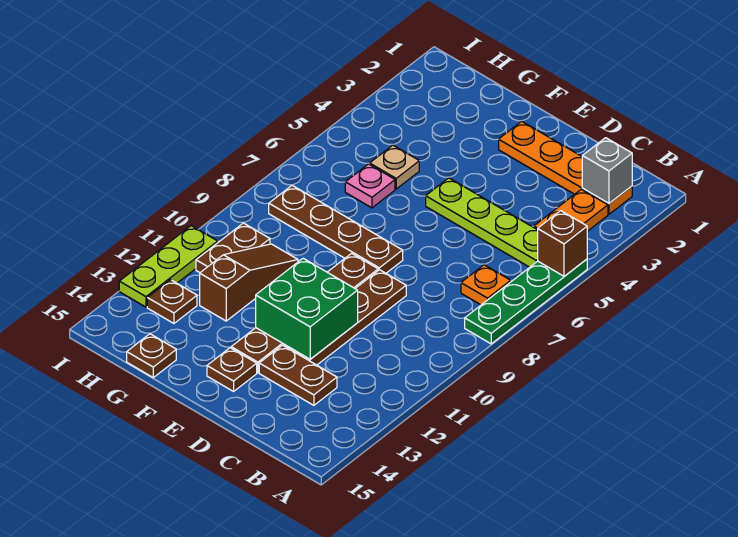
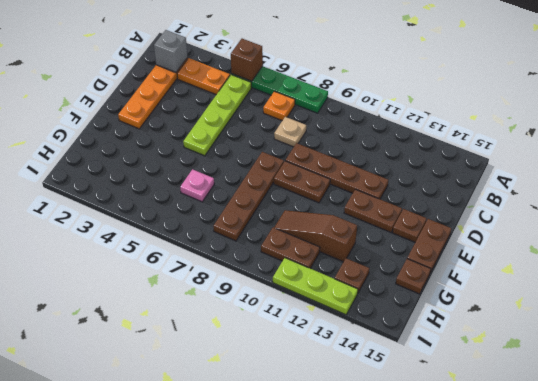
brown plate C13:D13 level 1 -> brown plate E15:F15 level 1
green brick D11:E12 level 2 -> none
tan plate G5 level 1 -> tan plate C8 level 1

